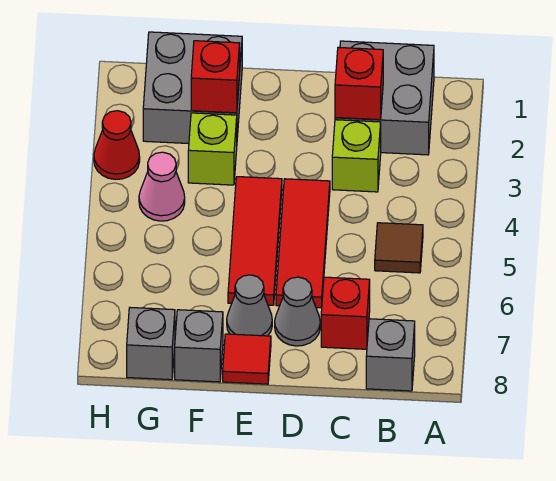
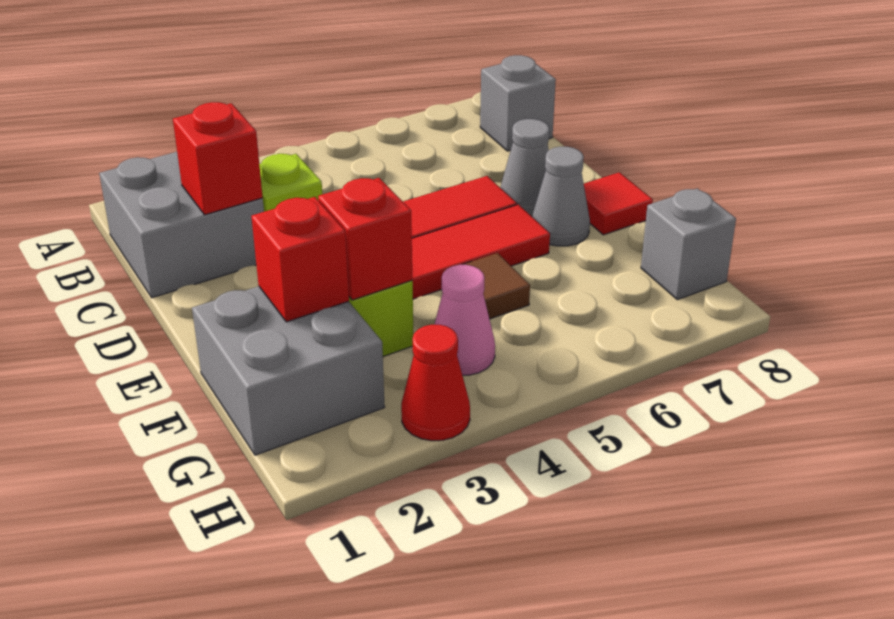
brown tile B5 level 1 -> brown tile F5 level 1
red brick C7 level 1 -> red brick F3 level 2
grey brick F8 level 1 -> none

